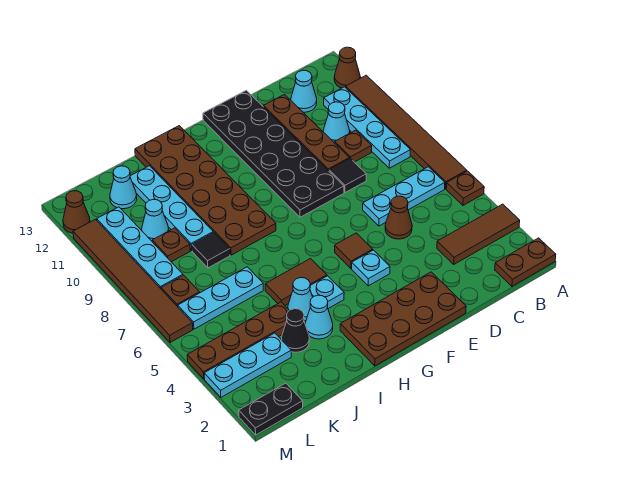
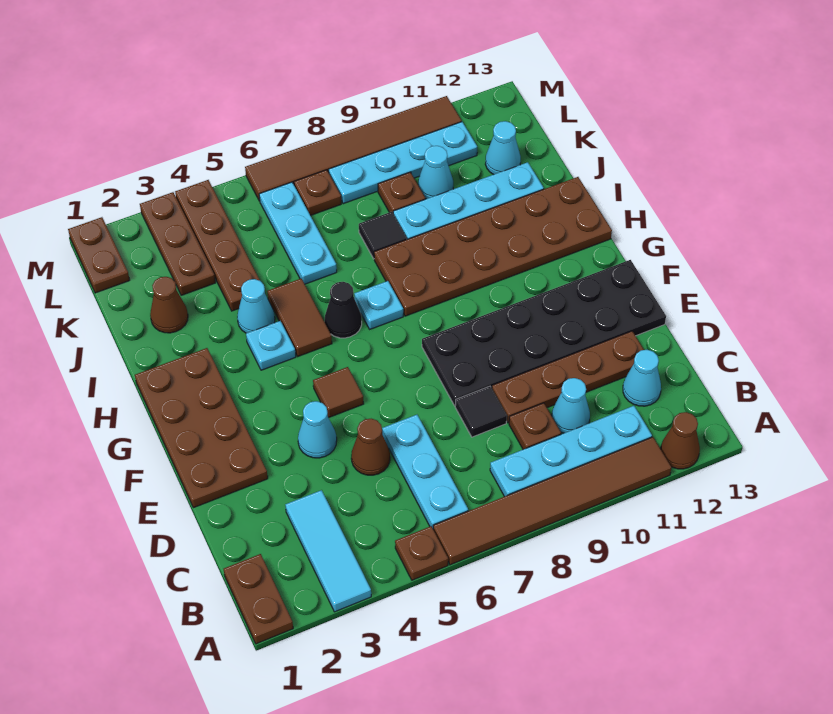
brown tile A3:C3 level 1 -> cyan tile A3:C3 level 1
cyan plate F4 level 1 -> cyan plate H7 level 1
cyan cone I3 level 1 -> cyan cone E4 level 1
black cone J3 level 1 -> black cone H6 level 1
cyan plate K3:M3 level 1 -> brown plate K3:M3 level 1
black plate L1:M1 level 1 -> brown plate L1:M1 level 1
brown cone M12 level 1 -> brown cone J2 level 1

